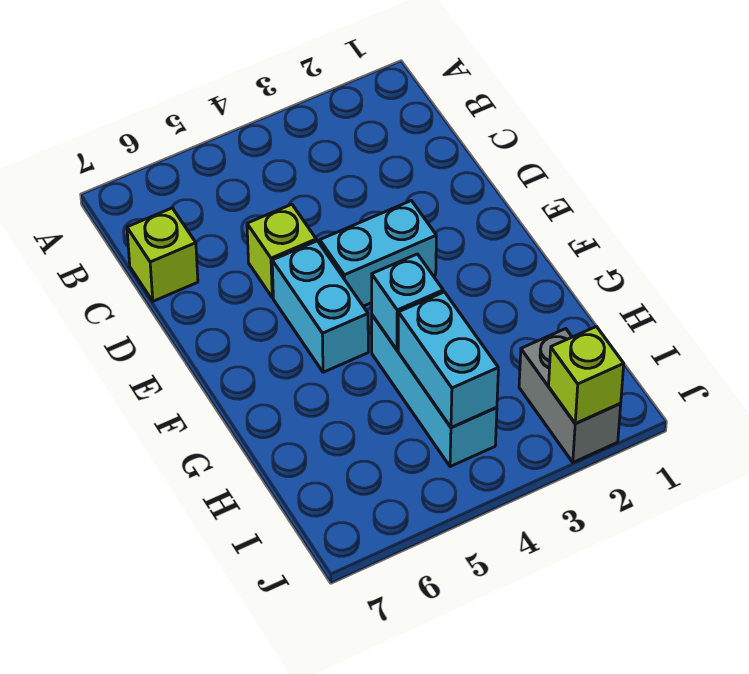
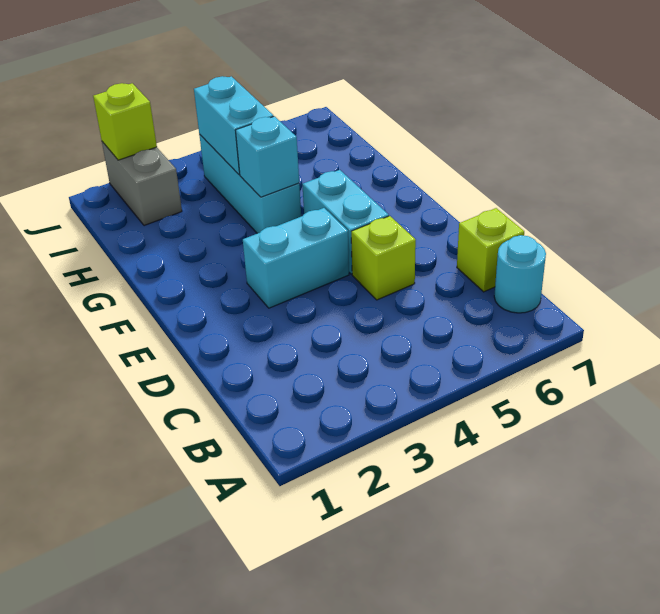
none -> cyan round brick B7 level 1

